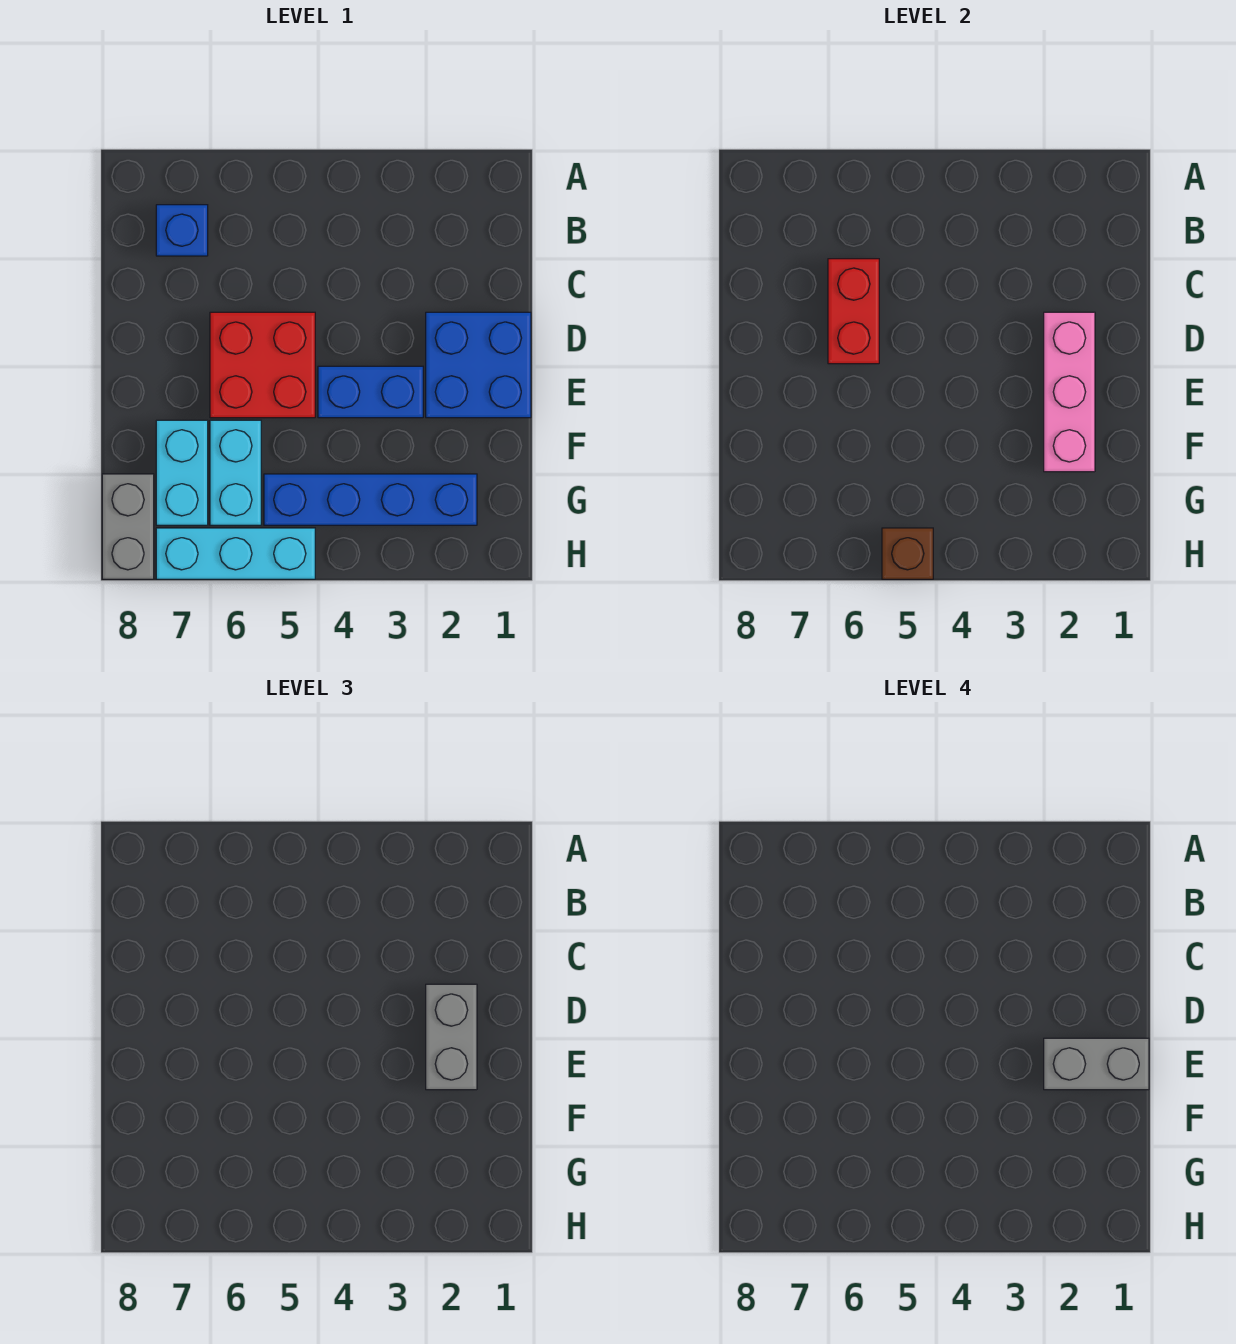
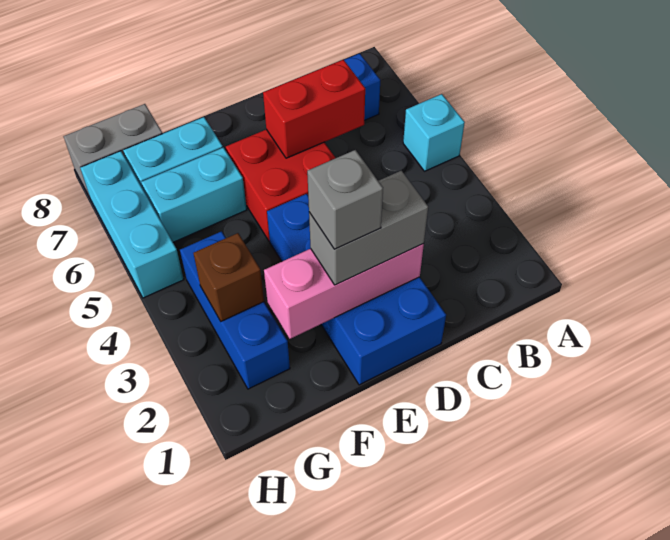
none -> cyan brick A5 level 1
grey brick E1:E2 level 4 -> grey brick E2 level 4
blue brick G2:G5 level 1 -> blue brick G2:G4 level 1
brown brick H5 level 2 -> brown brick G3 level 2

